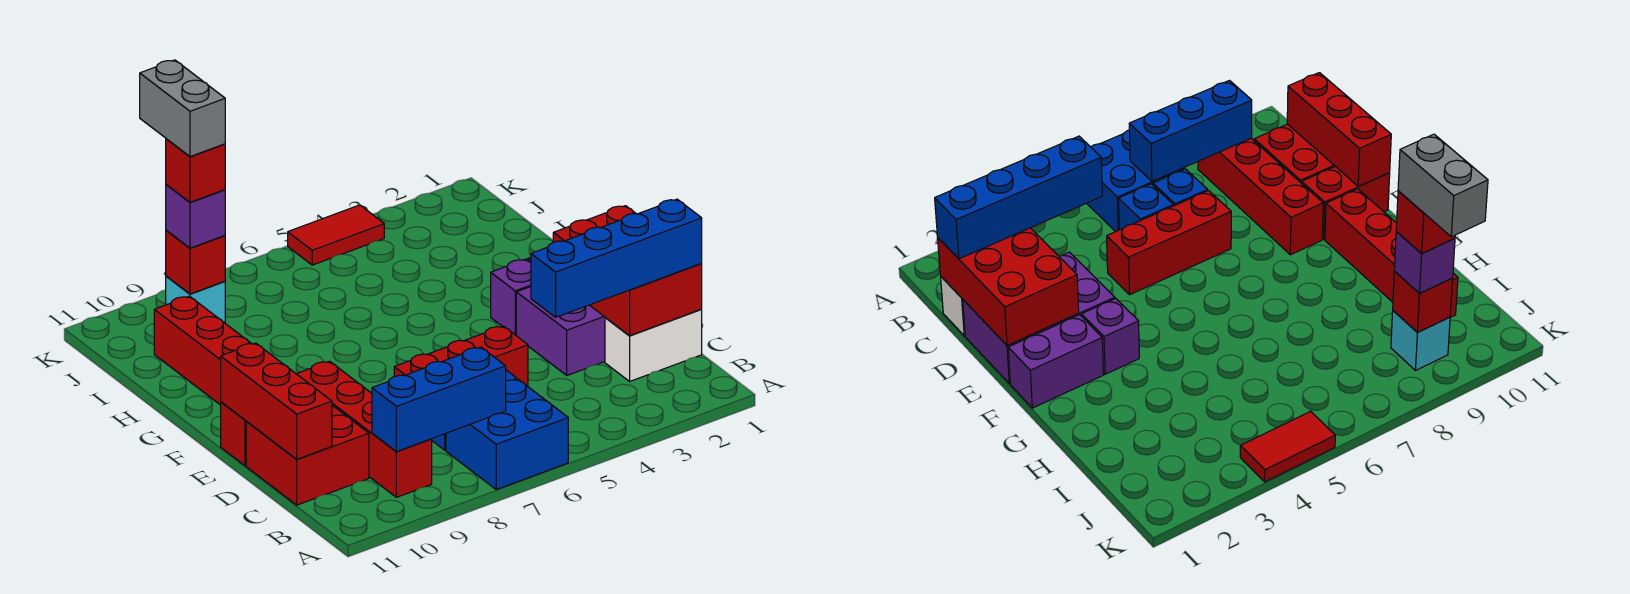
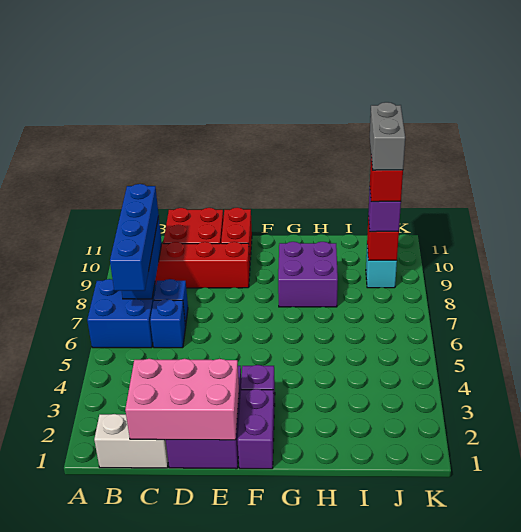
white brick C1:C2 level 1 -> white brick B1:C1 level 1
red brick C1:E2 level 2 -> pink brick C1:E2 level 2
blue brick C1:C4 level 3 -> blue brick B6:B9 level 3
red brick C11:E11 level 2 -> none
red brick D5:D7 level 1 -> none
red brick F10:I10 level 1 -> none
none -> purple brick G8:H9 level 1
grey brick J9:K9 level 5 -> grey brick J9:J10 level 5
red tile K4:K5 level 1 -> none

